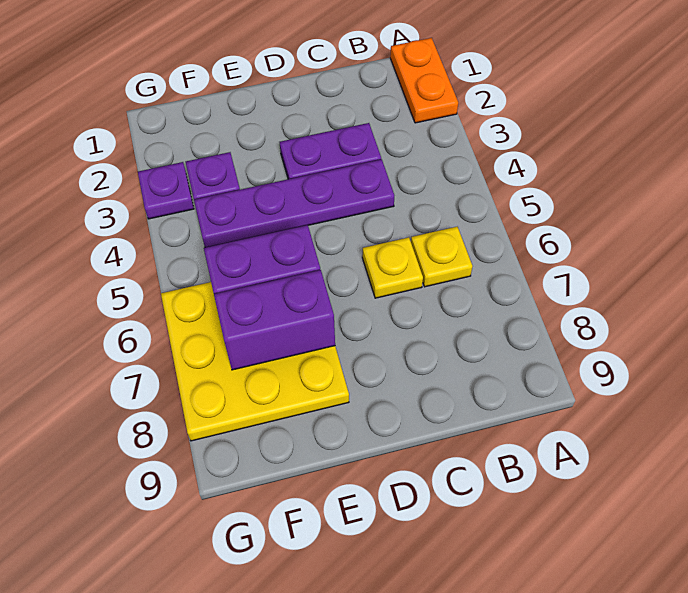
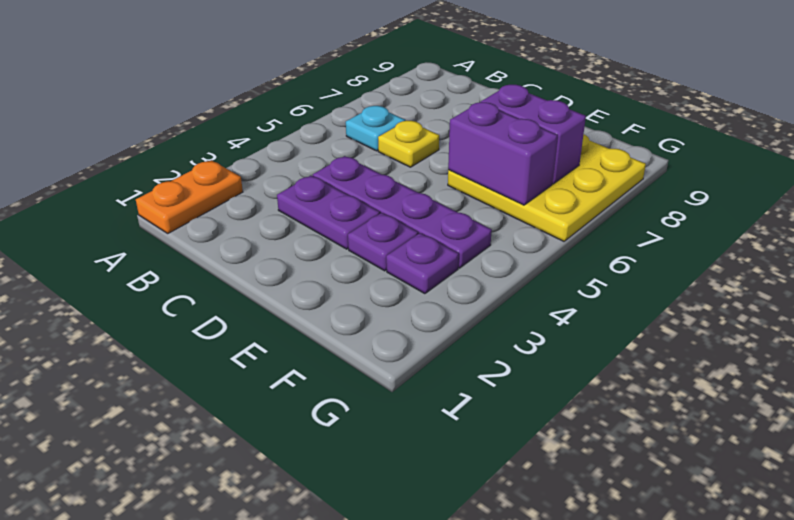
yellow plate B6 level 1 -> cyan plate B6 level 1
purple plate G3 level 1 -> purple plate E3 level 1

